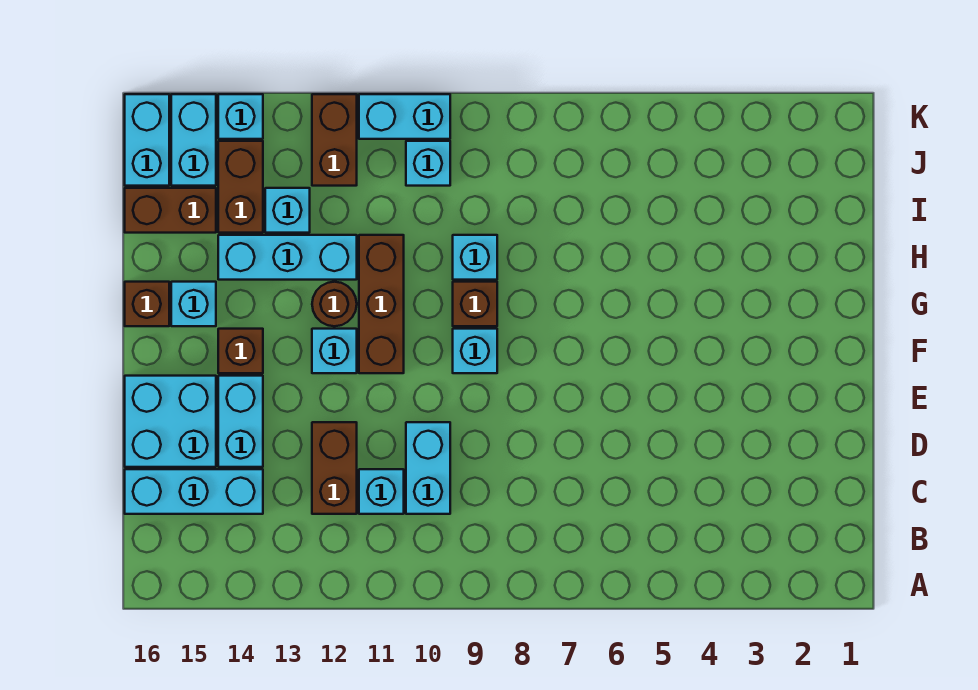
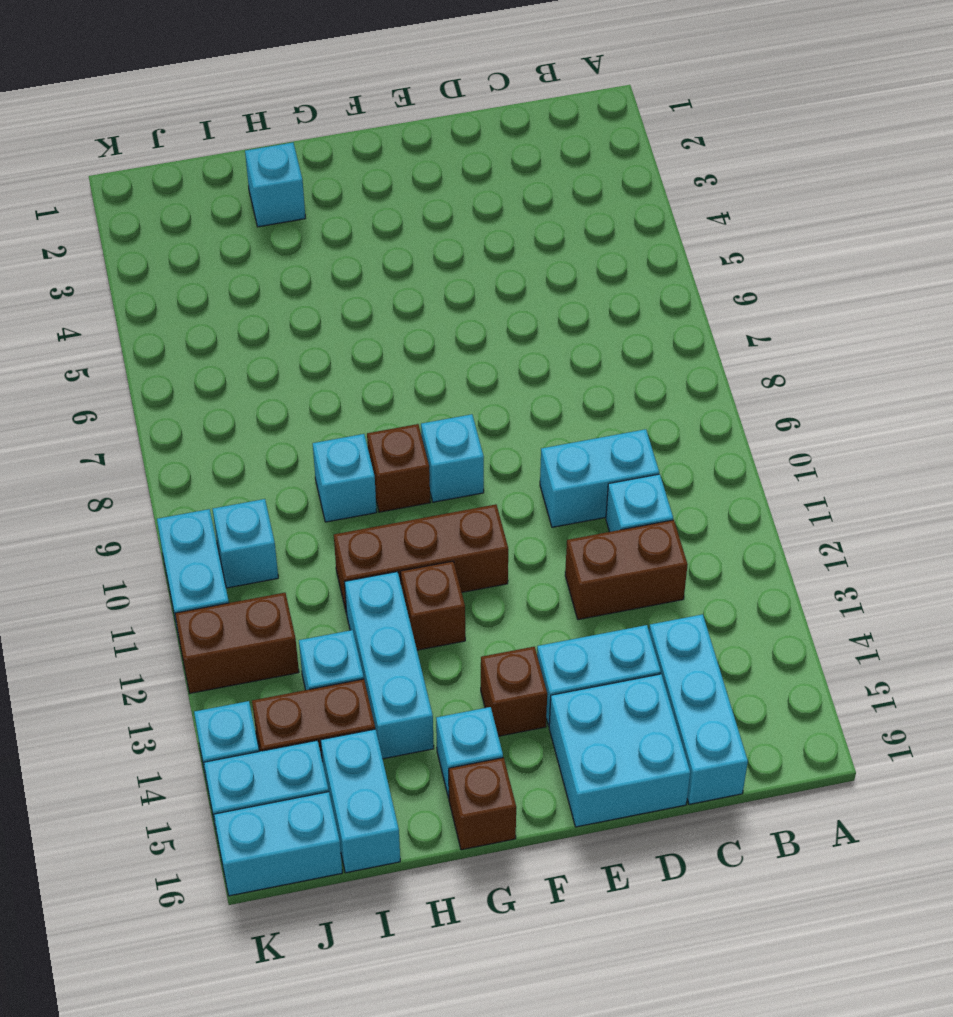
cyan brick F12 level 1 -> cyan brick H2 level 1
brown round brick G12 level 1 -> brown brick G12 level 1
brown brick I15:I16 level 1 -> cyan brick I15:I16 level 1

